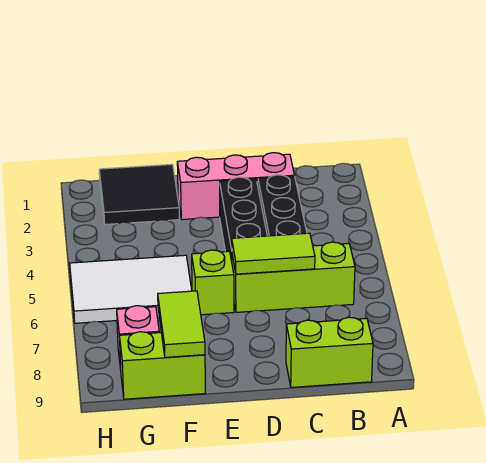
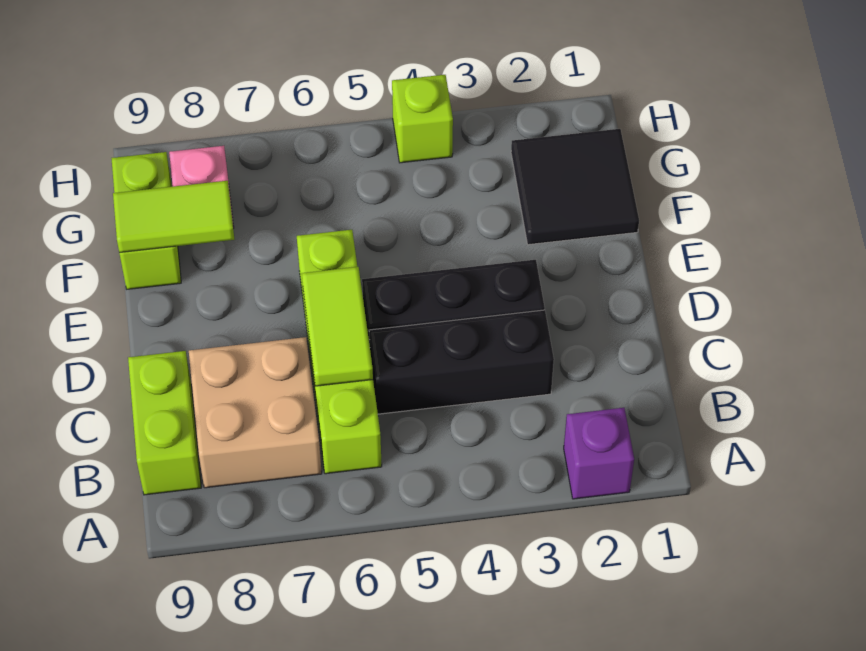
none -> purple brick A2 level 1
none -> tan brick B7:C8 level 1
pink brick C2:E2 level 1 -> none
white tile F5:H6 level 1 -> none
none -> lime brick H4 level 1

